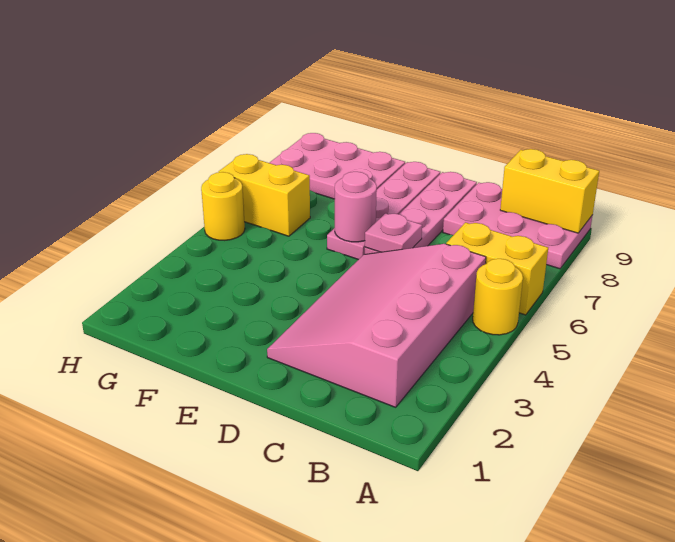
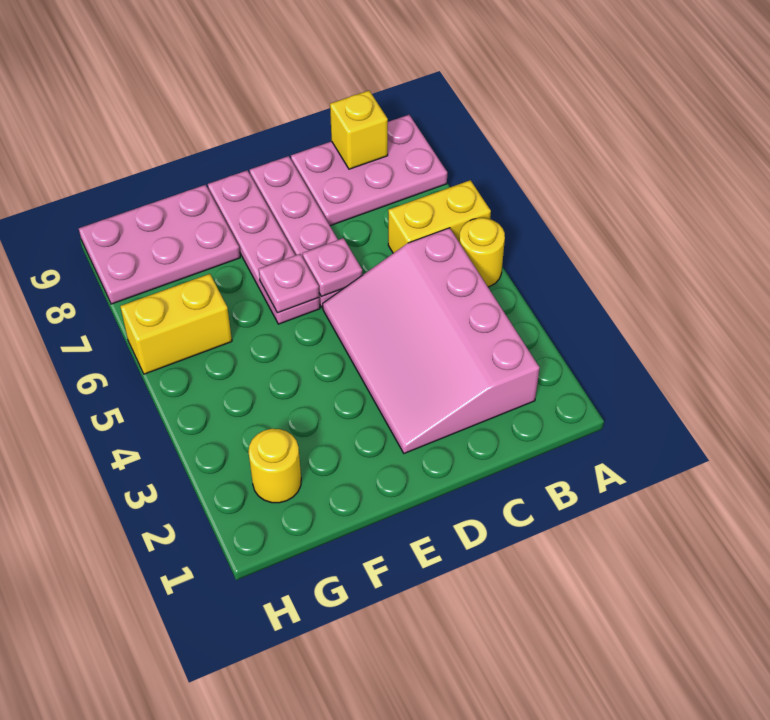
yellow brick A9:B9 level 2 -> yellow brick B9 level 2
pink round brick E6 level 2 -> pink plate E6 level 2
yellow round brick H5 level 1 -> yellow round brick G2 level 1

